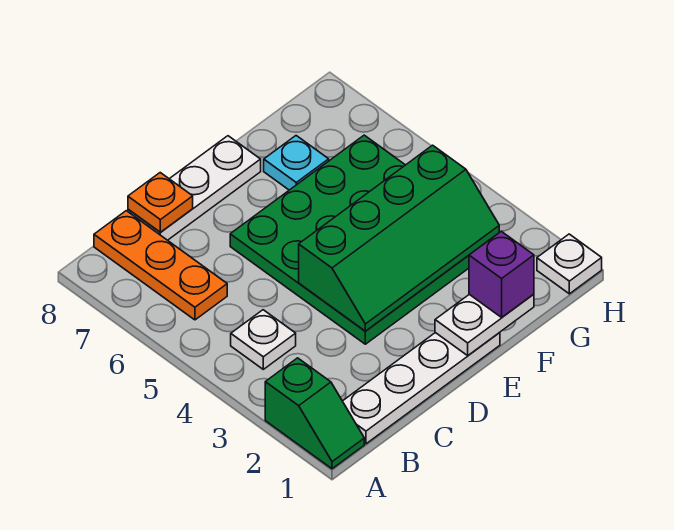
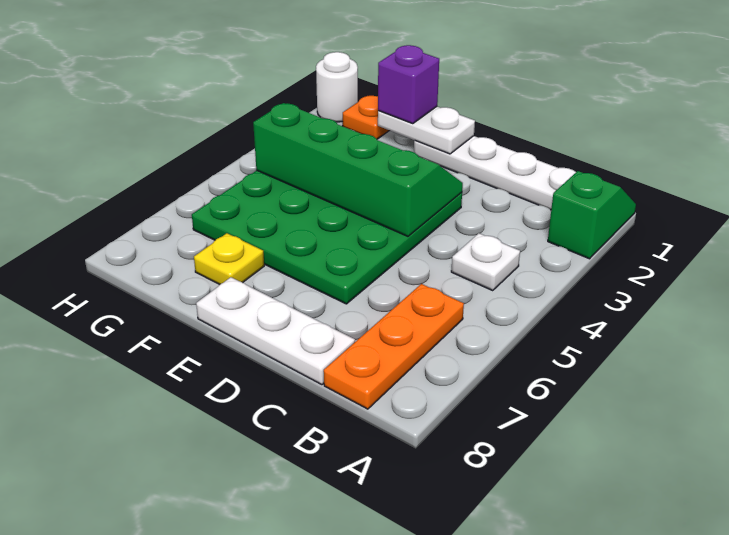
orange plate C8 level 2 -> orange plate G1 level 1
cyan plate F7 level 1 -> yellow plate F7 level 1
white plate H1 level 1 -> white round brick H1 level 1

